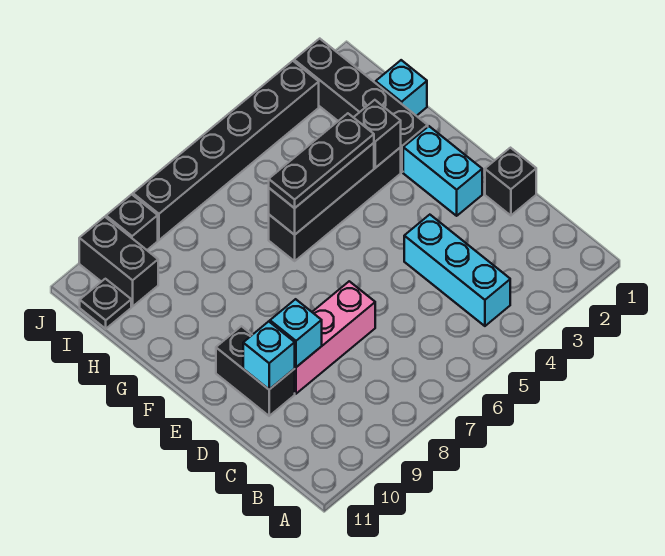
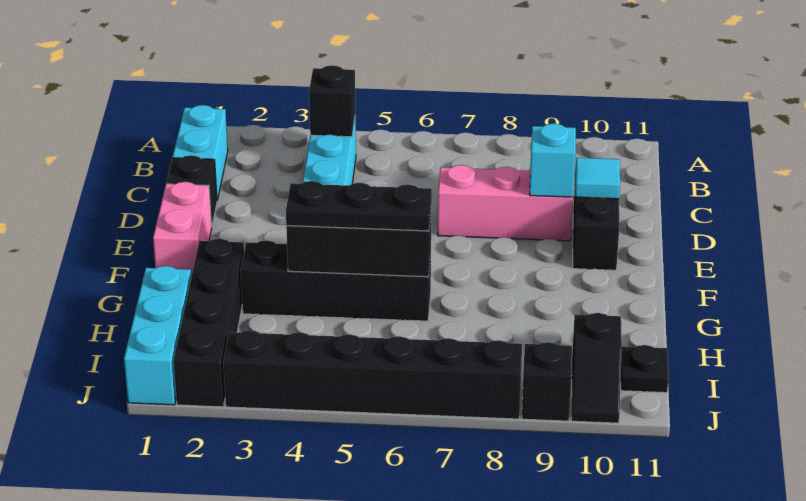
cyan brick D10 level 2 -> cyan tile D10 level 2
none -> pink brick E1:F1 level 1
cyan brick E2:F2 level 1 -> cyan brick B1:C1 level 1
black brick G3 level 2 -> black brick B4 level 2
cyan brick H1 level 1 -> cyan brick H1:J1 level 1
black brick I10:J10 level 1 -> black slope I10:J10 level 1 top I

